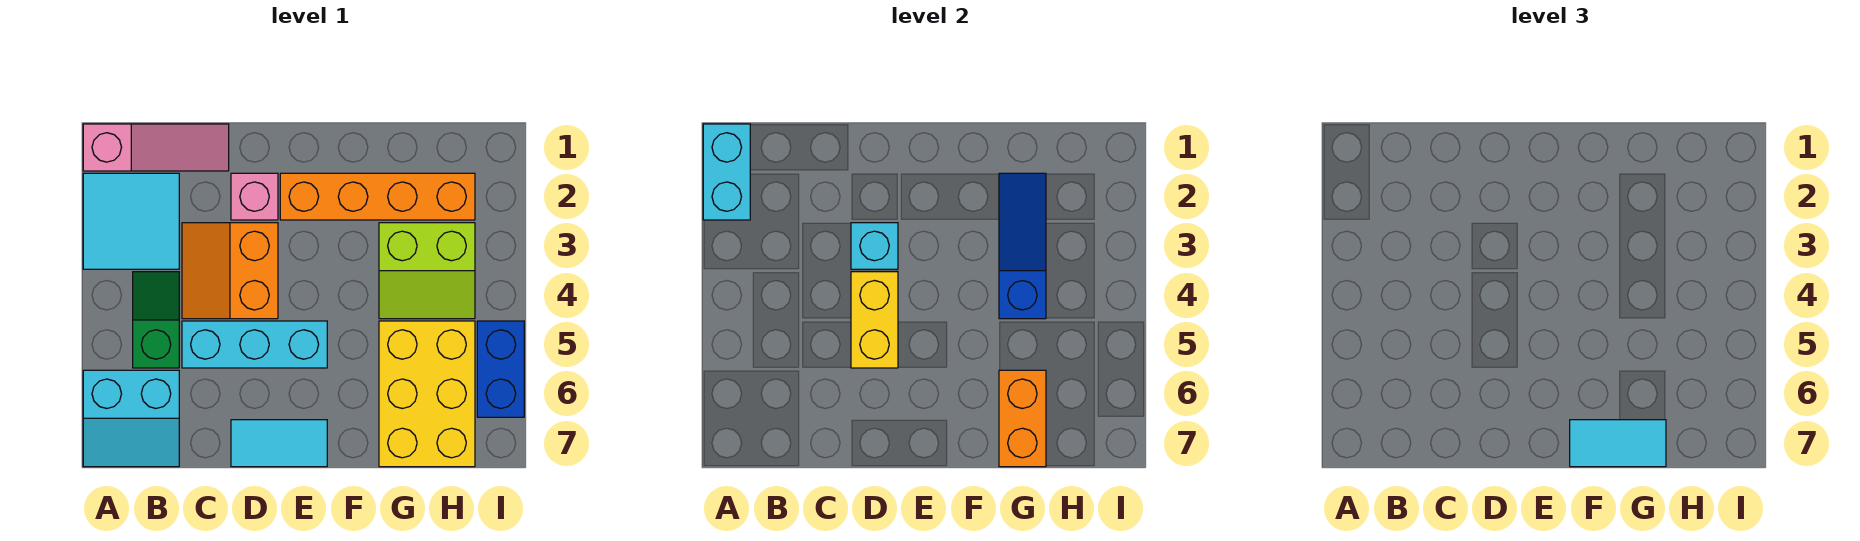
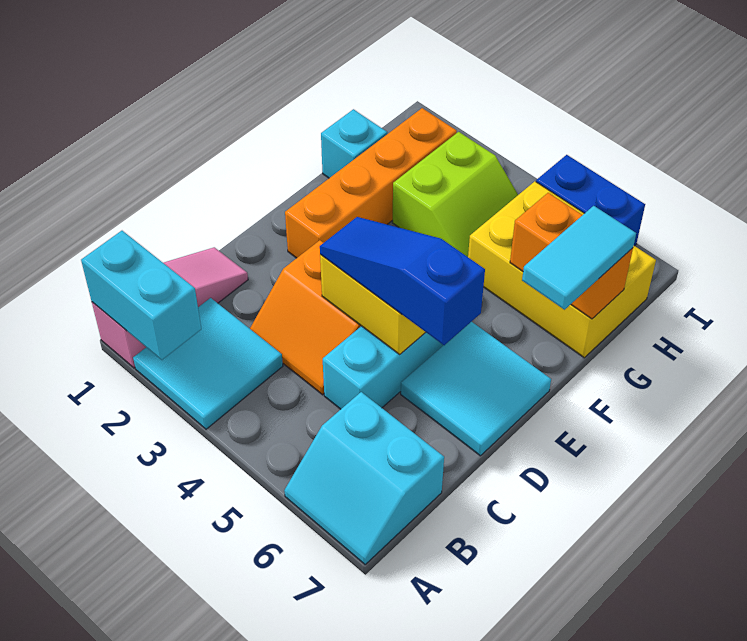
cyan slope A6:B7 level 1 top 6 -> cyan slope A6:B7 level 1 top B
green slope B4:B5 level 1 top 5 -> none
pink brick D2 level 1 -> none
cyan brick D3 level 2 -> cyan brick G1 level 1
cyan tile D7:E7 level 1 -> cyan tile D6:E7 level 1
blue slope G2:G4 level 2 top 4 -> blue slope D4:D6 level 3 top 6

